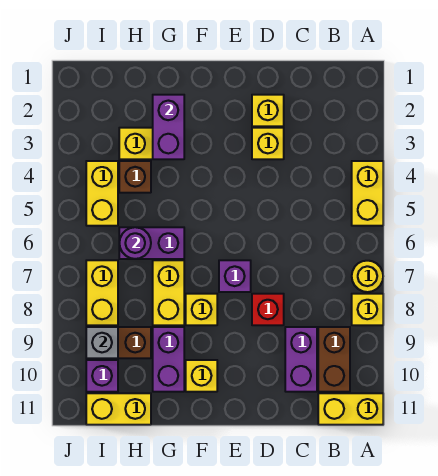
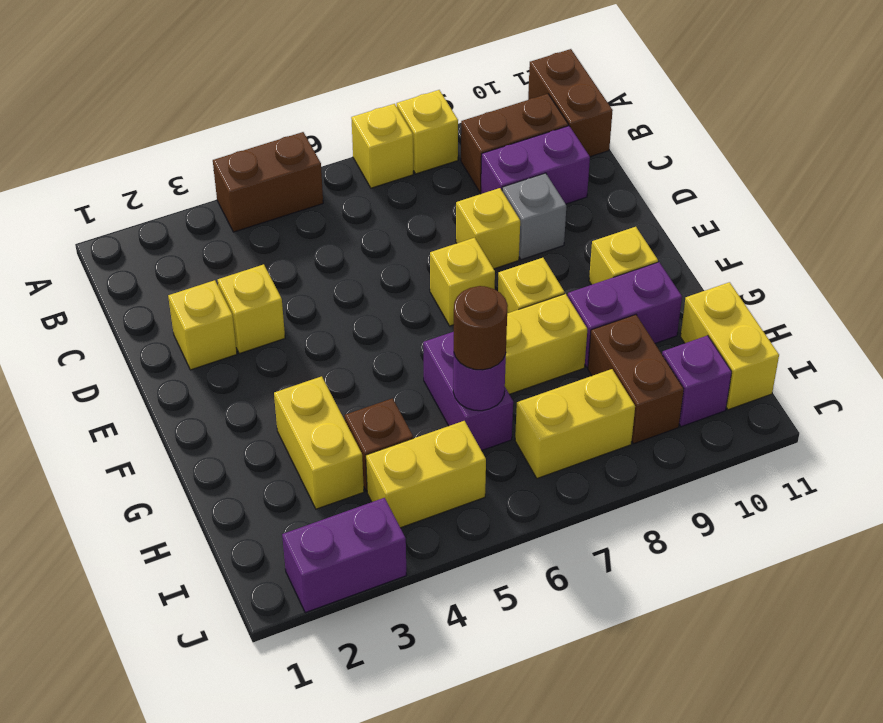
yellow brick A4:A5 level 1 -> brown brick A4:A5 level 1
yellow round brick A7 level 1 -> yellow brick A7 level 1
yellow brick A11:B11 level 1 -> brown brick A11:B11 level 1
red brick D8 level 1 -> yellow brick D8 level 1
purple brick E7 level 1 -> yellow brick E7 level 1
purple brick G2:G3 level 2 -> purple brick J2:J3 level 1
none -> brown round brick H6 level 3
grey brick I9 level 2 -> grey brick D9 level 1

